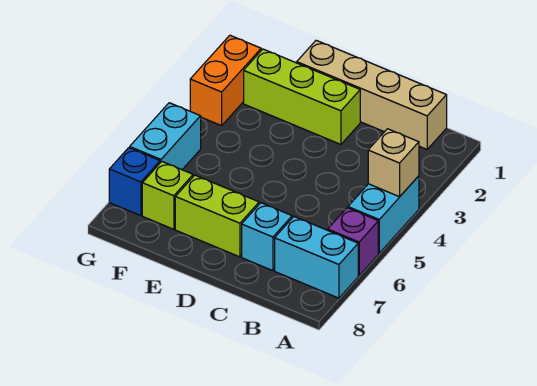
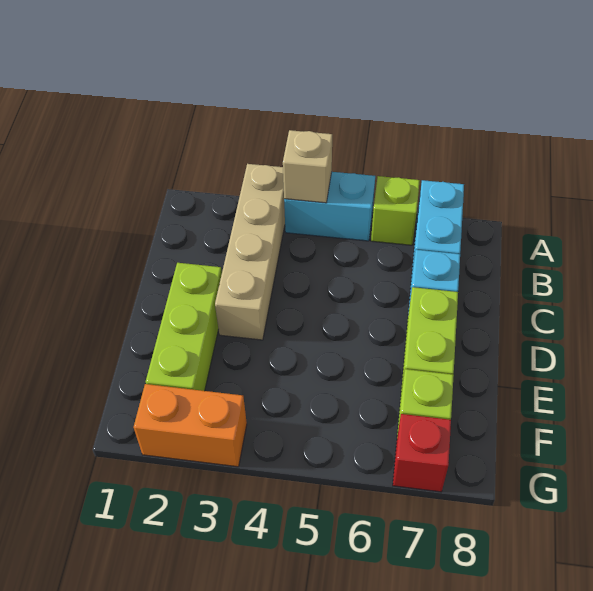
purple brick A6 level 1 -> lime brick A6 level 1
tan brick B1:E1 level 1 -> tan brick A3:D3 level 1
cyan brick G5:G6 level 1 -> none
blue brick G7 level 1 -> red brick G7 level 1

